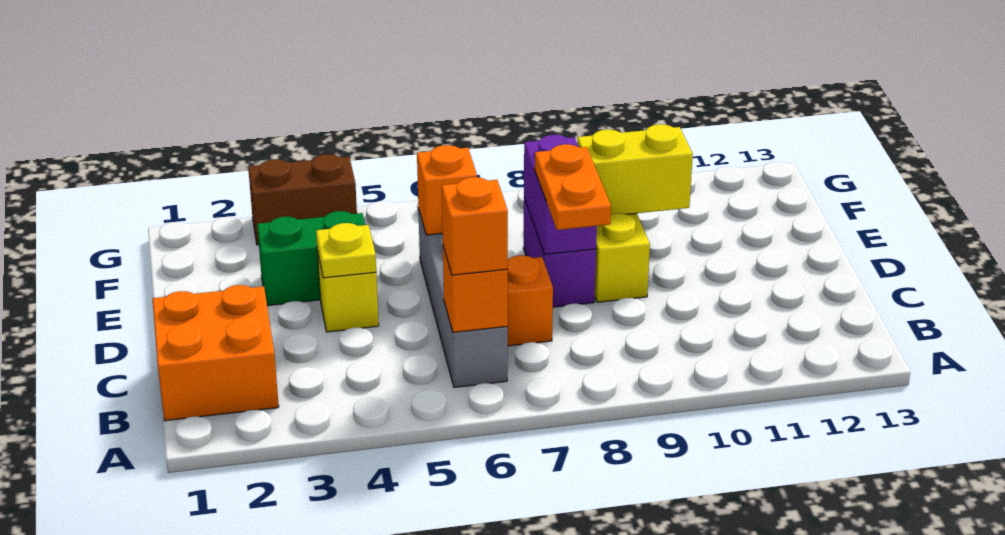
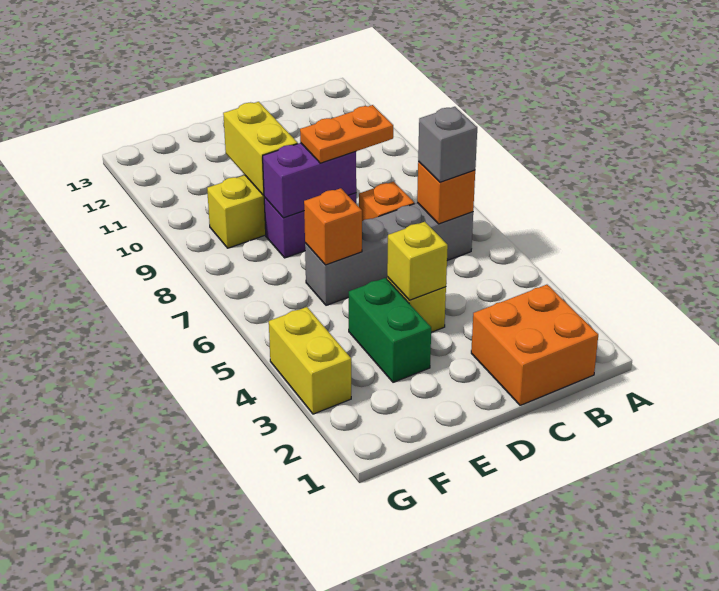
orange brick B6 level 3 -> grey brick B6 level 3
yellow plate D4 level 2 -> yellow brick D4 level 2
brown brick G3:G4 level 1 -> yellow brick G3:G4 level 1

